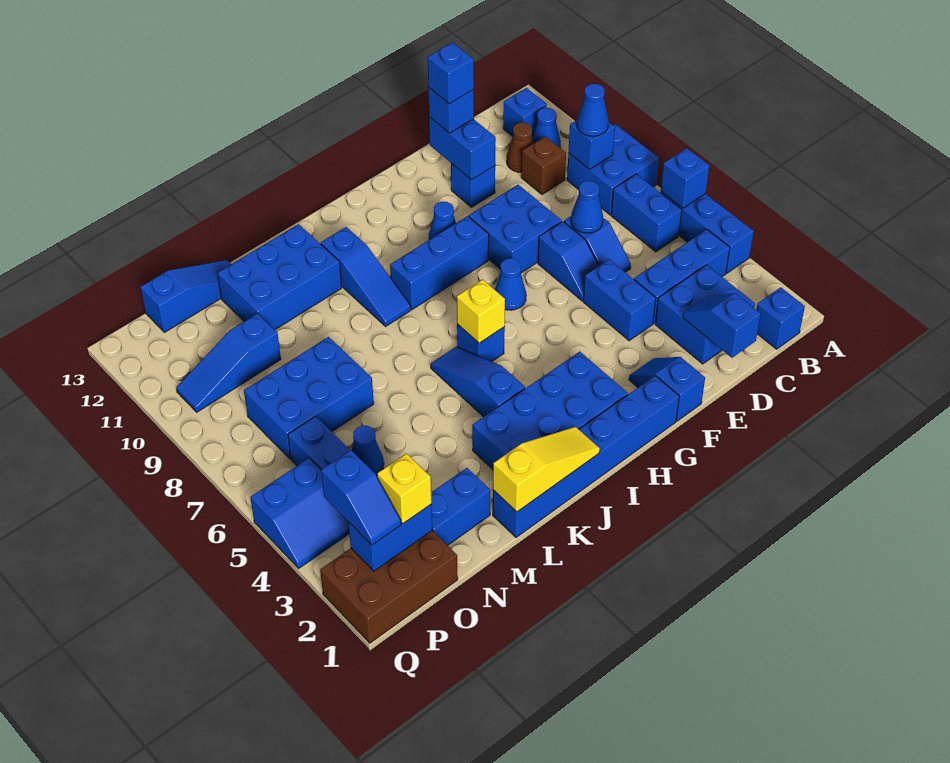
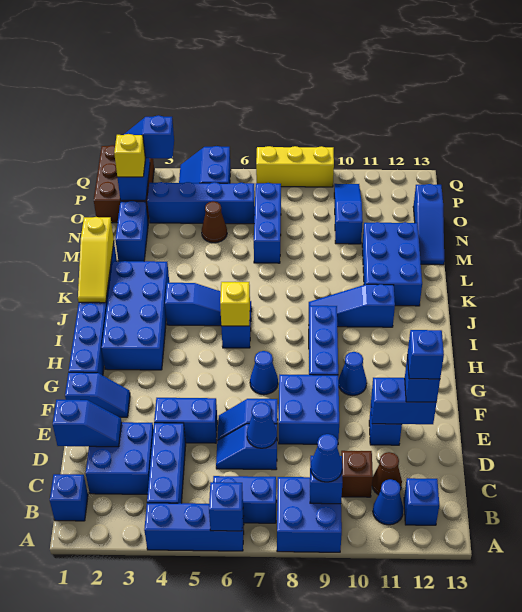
blue brick M7:O8 level 1 -> blue brick M7:O7 level 1
blue cone N5 level 1 -> brown cone N5 level 1
none -> yellow brick Q7:Q9 level 1

